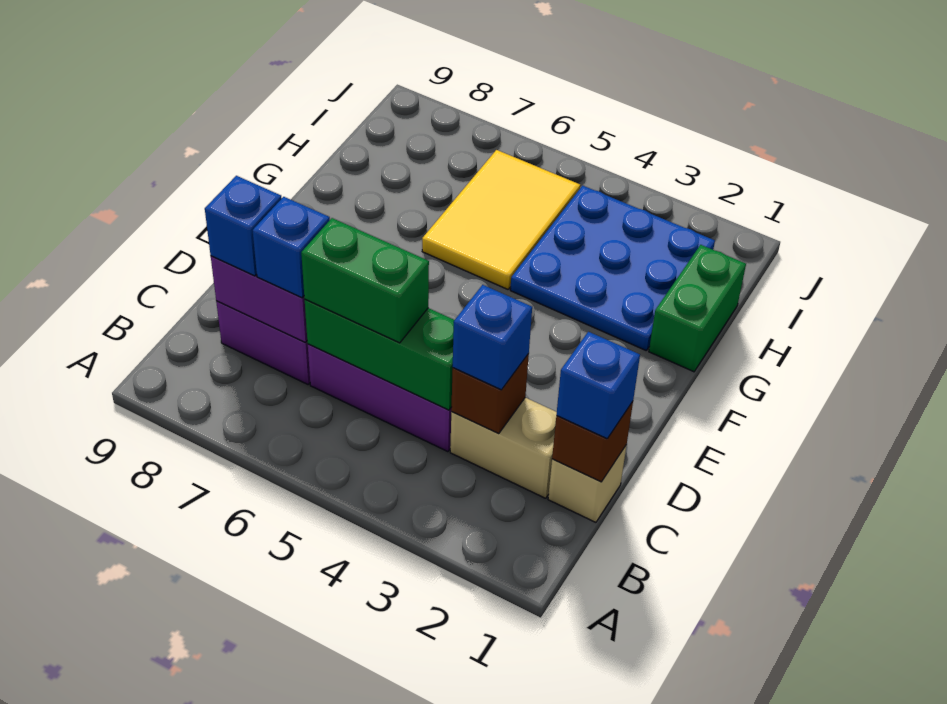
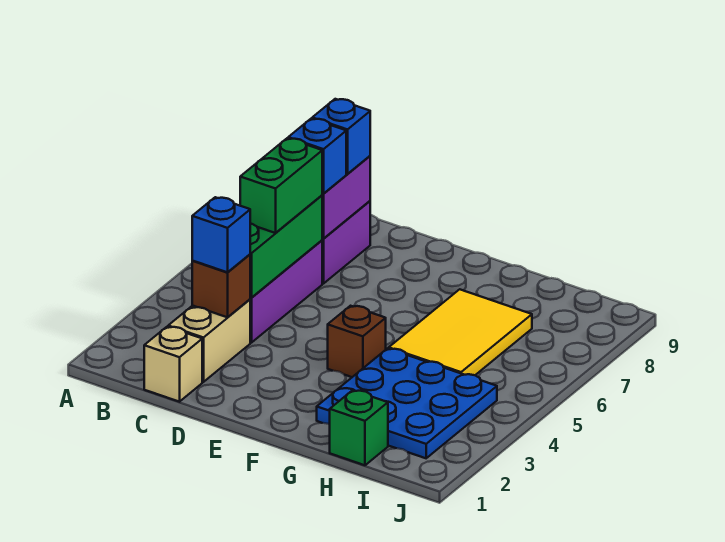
brown brick C1 level 2 -> brown brick F4 level 1
blue brick C1 level 3 -> none
green brick G1:H1 level 1 -> green brick H1 level 1
yellow tile G5:I6 level 1 -> yellow tile G5:H7 level 1

